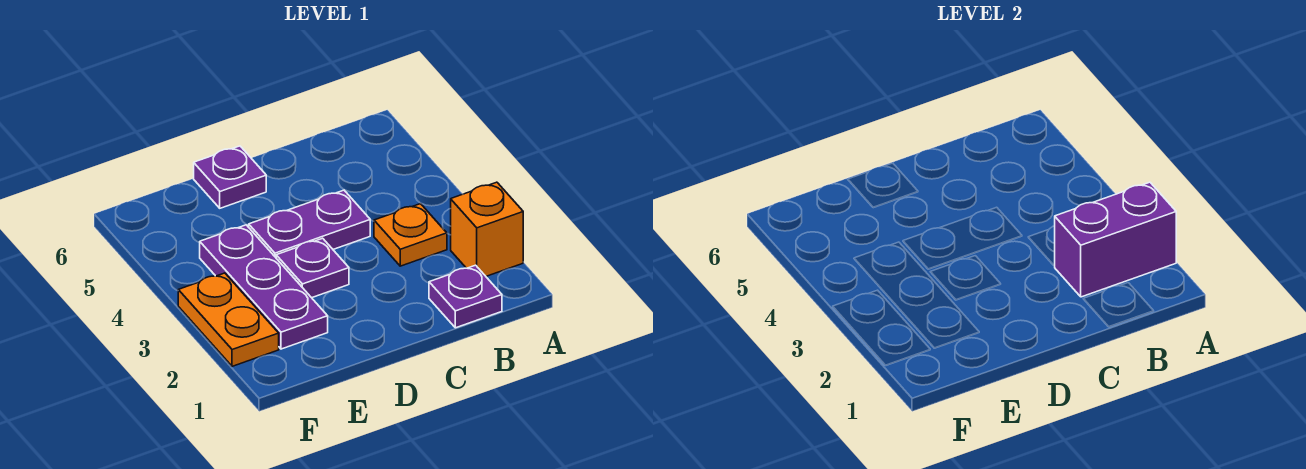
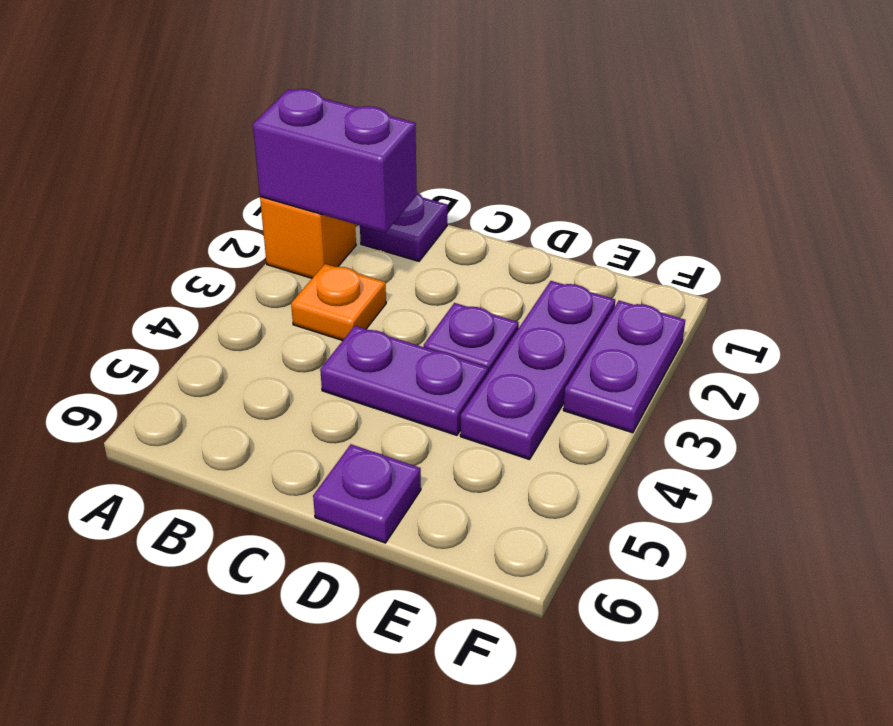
orange plate F2:F3 level 1 -> purple plate F2:F3 level 1

